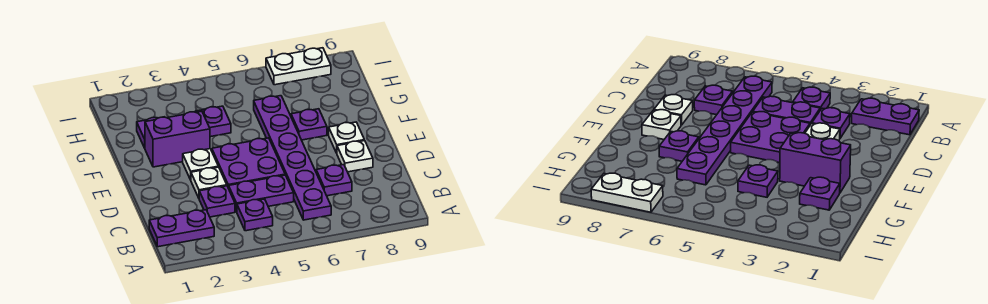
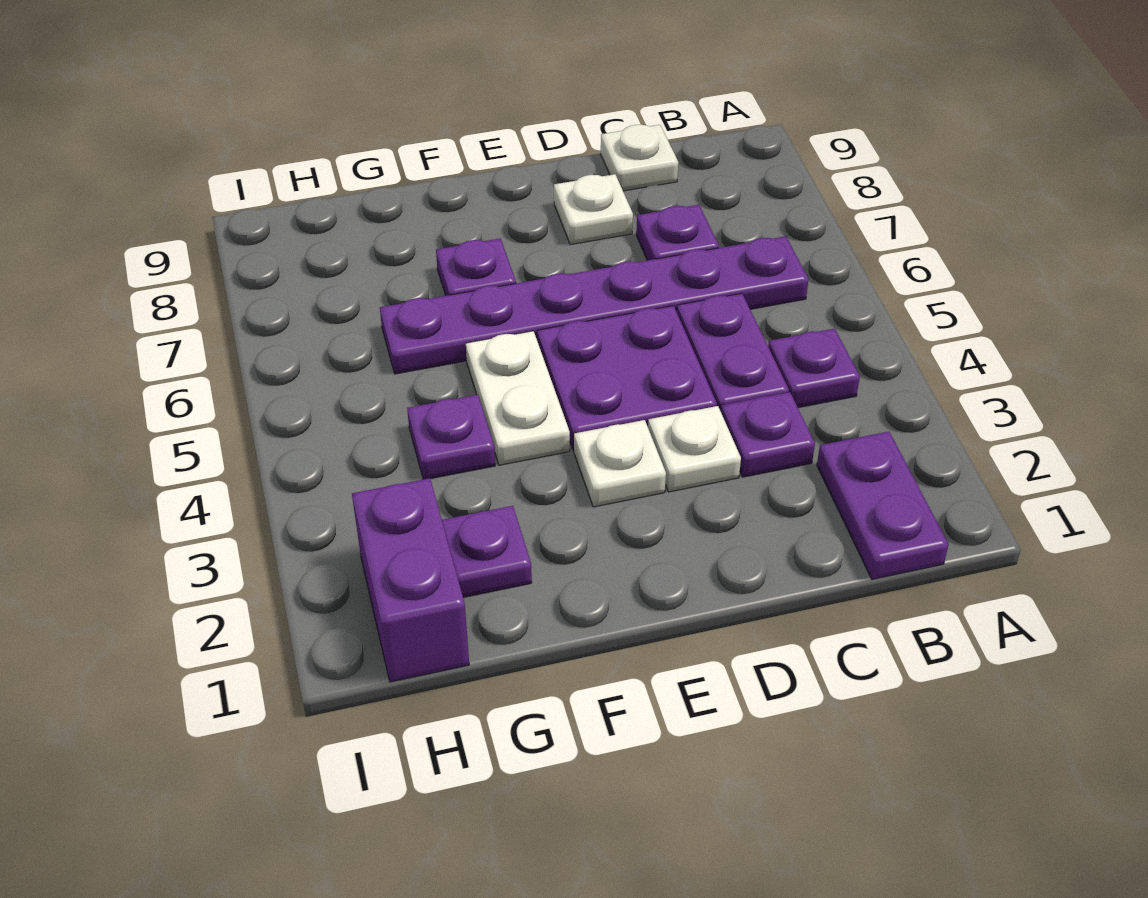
white plate E8 level 1 -> white plate C9 level 1
purple brick F2:F3 level 1 -> purple brick H1:H2 level 1
white plate I7:I8 level 1 -> white plate F4:F5 level 1

